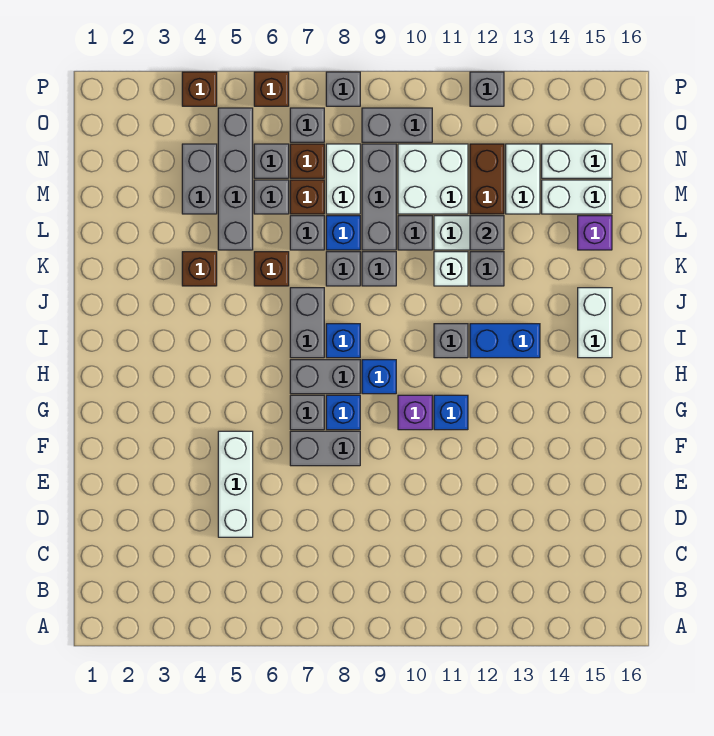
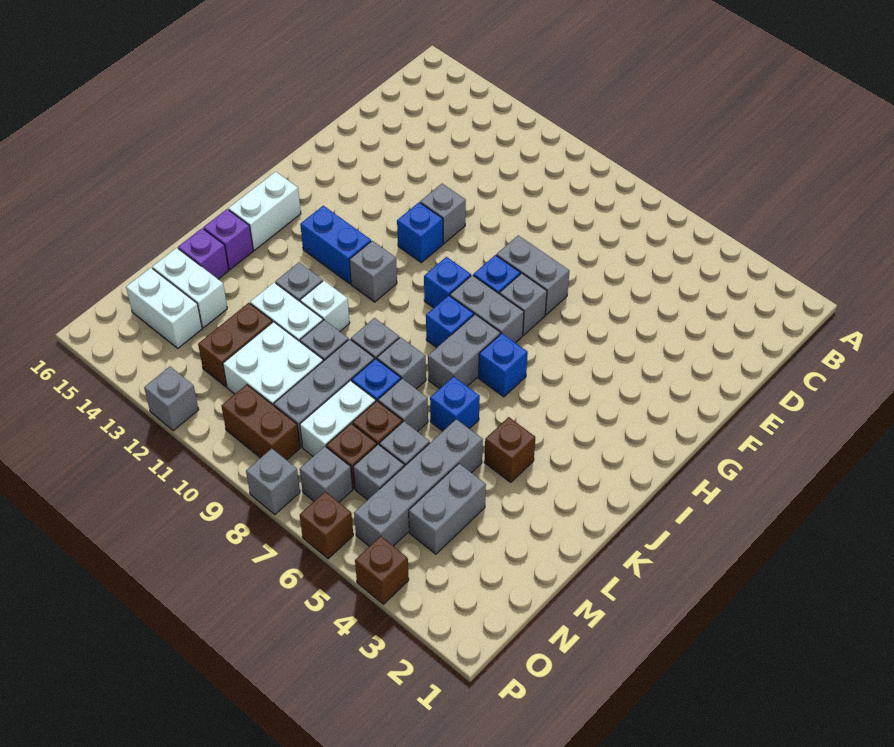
white brick D5:F5 level 1 -> none
purple brick G10 level 1 -> purple brick K15 level 1
none -> blue brick I6 level 1
brown brick K6 level 1 -> blue brick K6 level 1
grey brick L12 level 2 -> grey brick F11 level 1
white brick M13:N13 level 1 -> none
grey brick O9:O10 level 1 -> brown brick O9:O10 level 1

